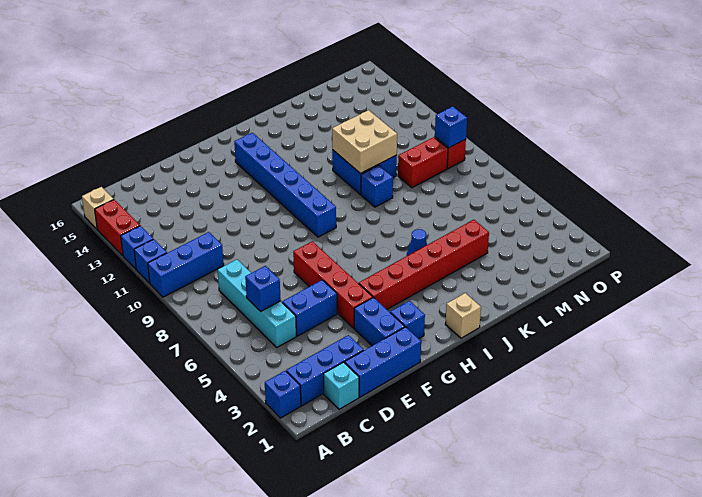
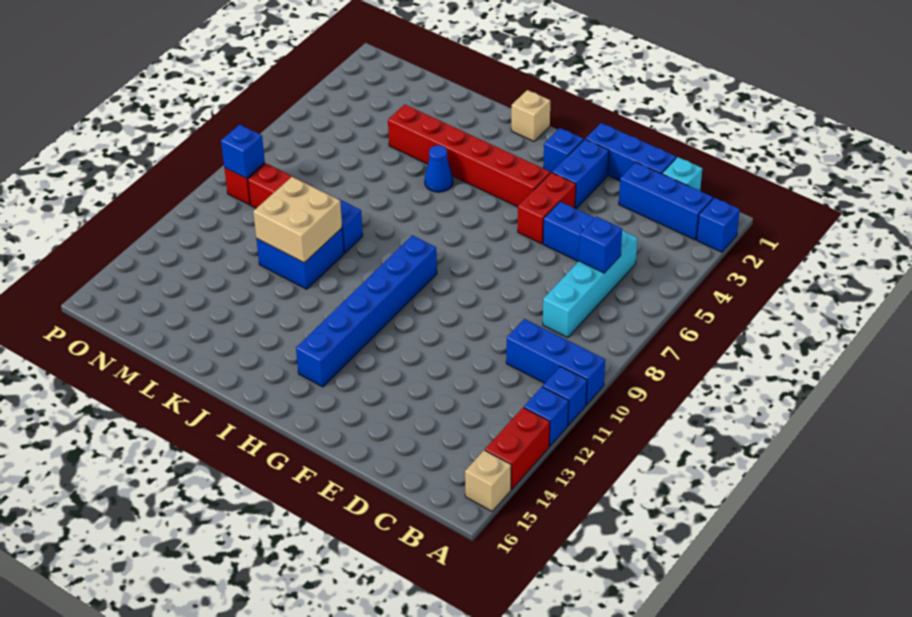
red brick F4:F7 level 1 -> red brick F4:F5 level 1

